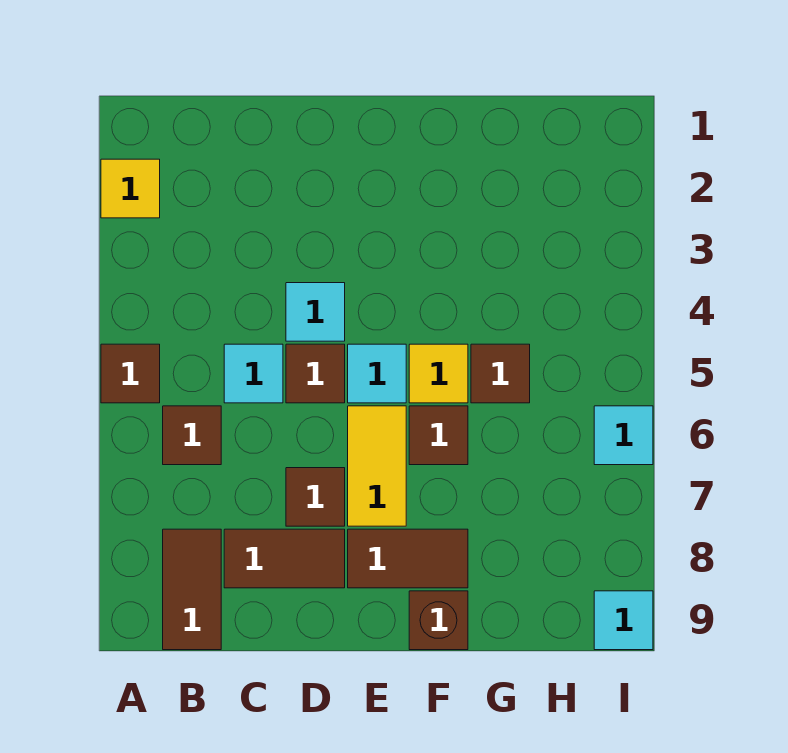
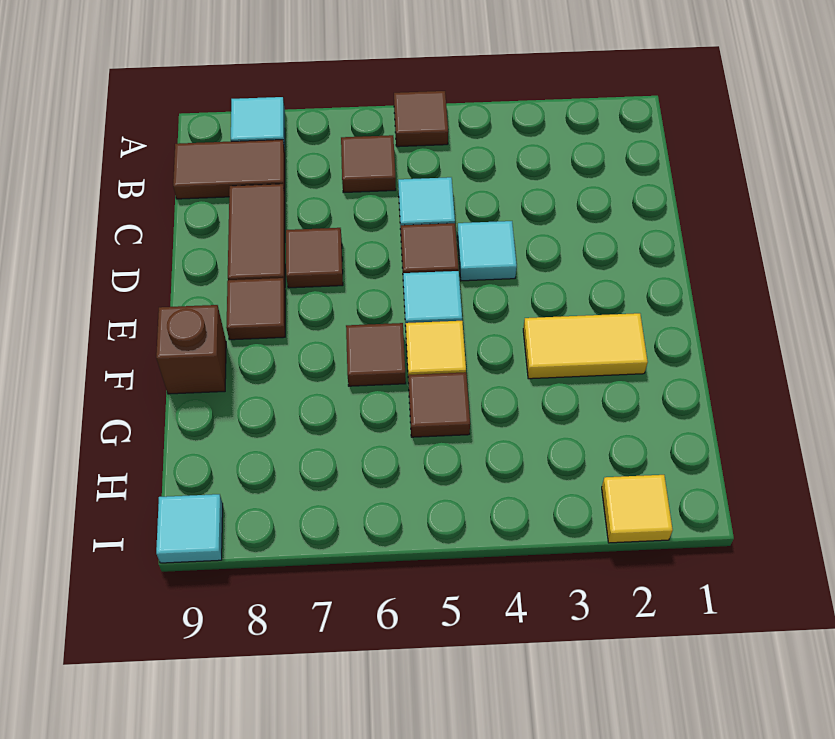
yellow tile A2 level 1 -> yellow tile I2 level 1
yellow tile E6:E7 level 1 -> yellow tile F2:F3 level 1
brown tile E8:F8 level 1 -> brown tile E8 level 1
cyan tile I6 level 1 -> cyan tile A8 level 1

